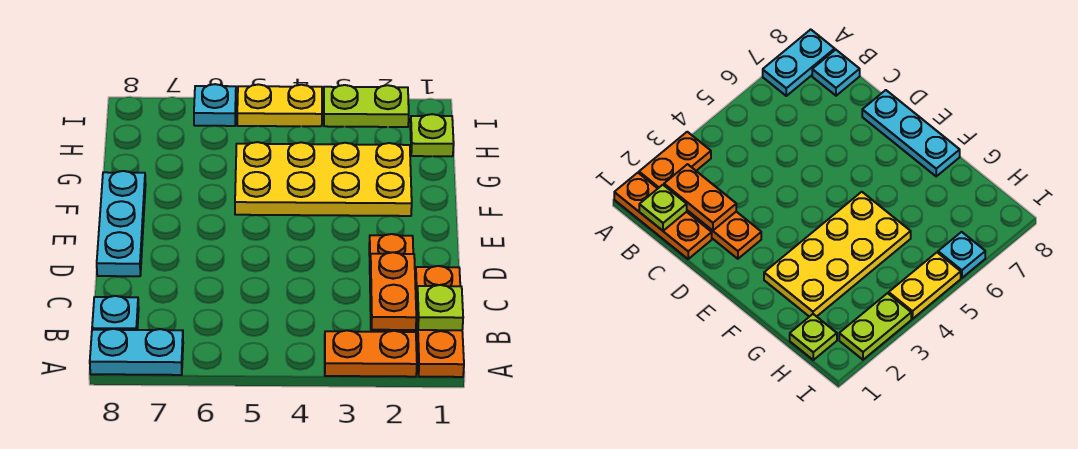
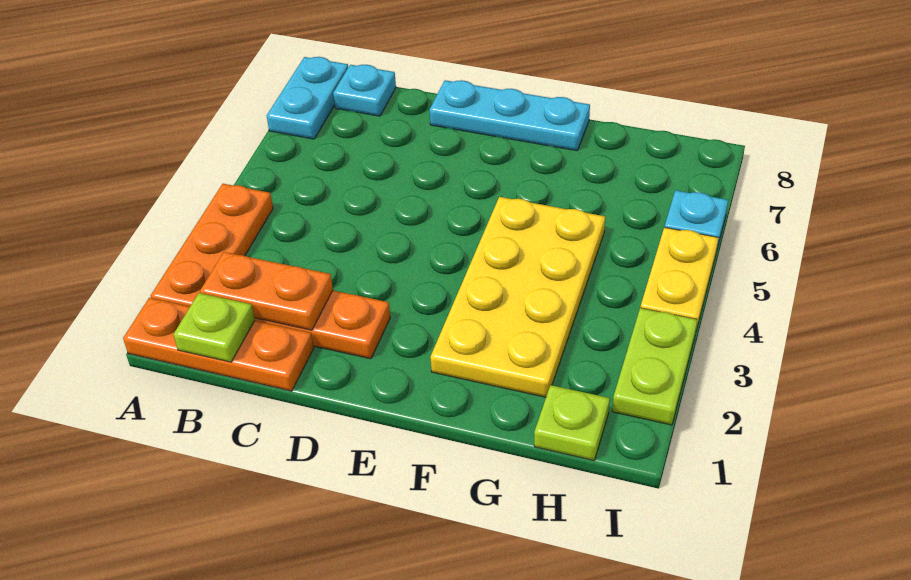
orange plate A2:A3 level 1 -> orange plate A2:A4 level 1

